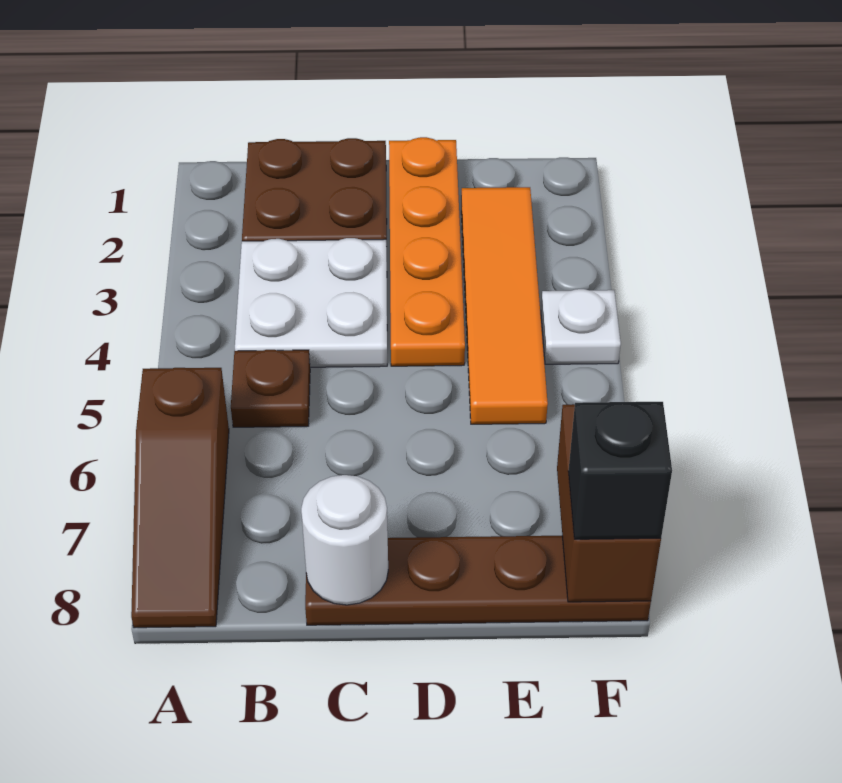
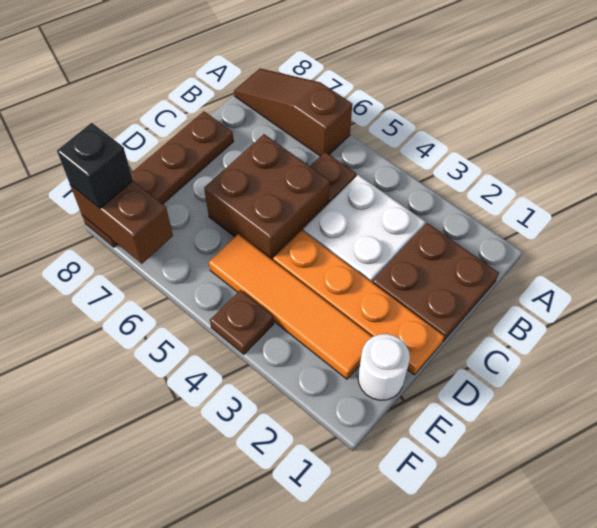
none -> brown brick C5:D6 level 1
white round brick C8 level 2 -> white round brick E1 level 1
white plate F4 level 1 -> brown plate F4 level 1

